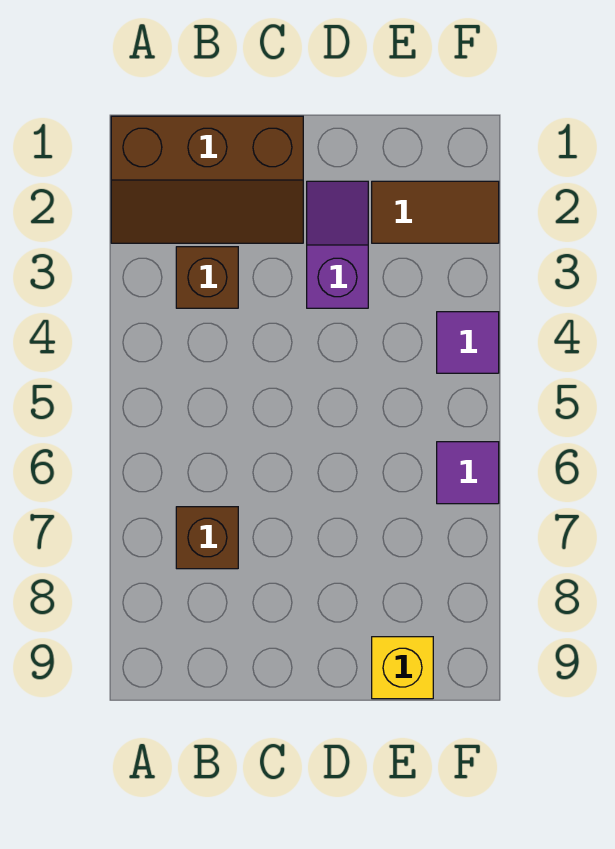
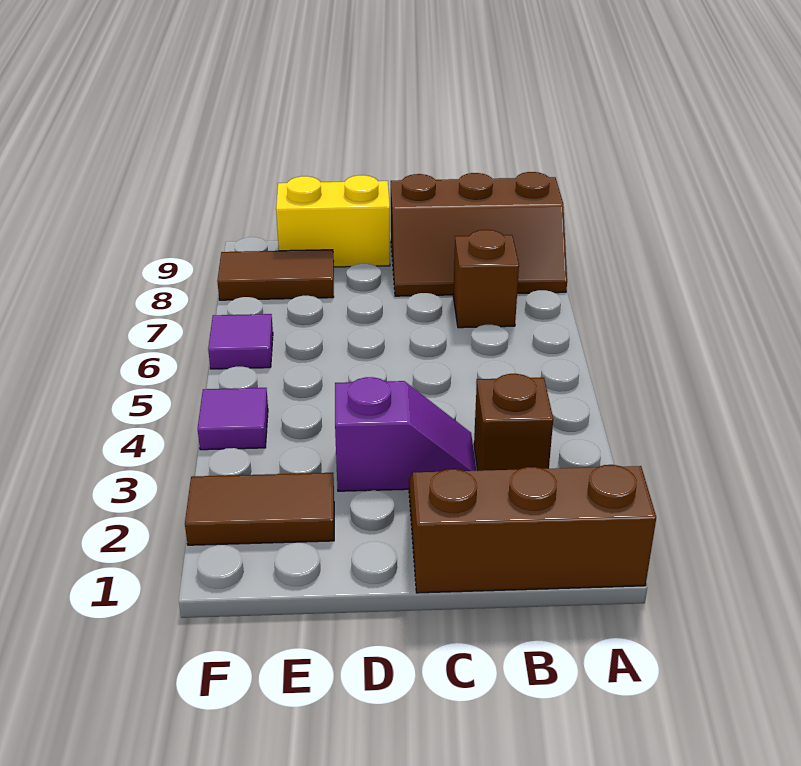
none -> brown slope A8:C9 level 1 top 9
purple slope D2:D3 level 1 top 3 -> purple slope C3:D3 level 1 top D
none -> brown tile E8:F8 level 1
yellow brick E9 level 1 -> yellow brick D9:E9 level 1

